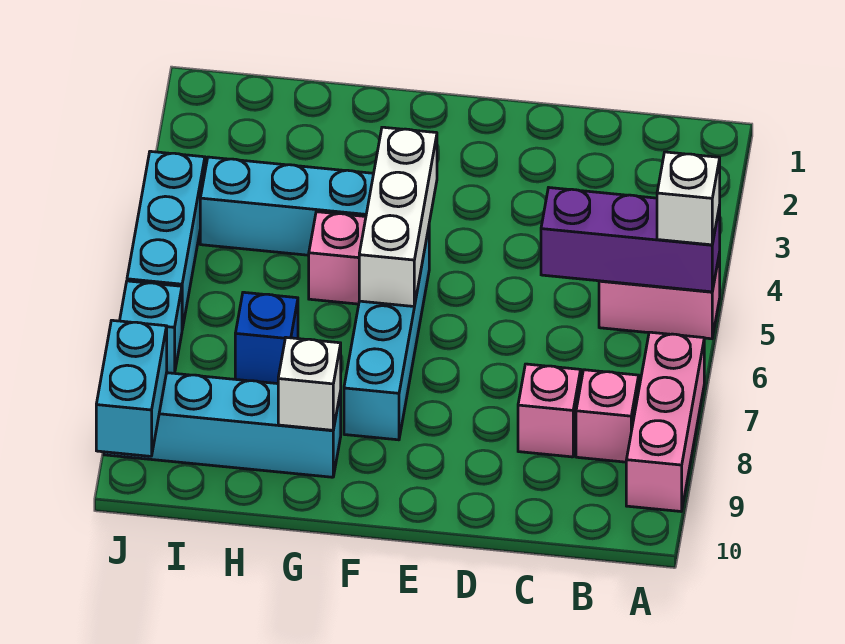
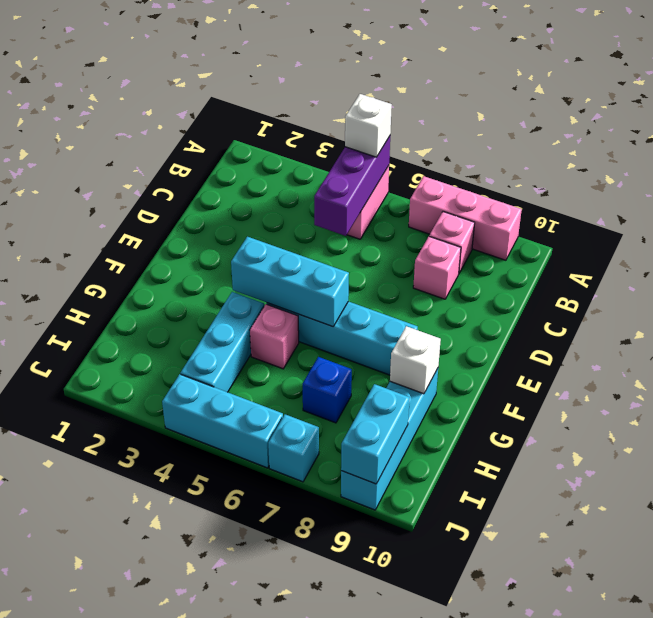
white brick F4:F6 level 2 -> cyan brick F4:F6 level 2
cyan brick J9:J10 level 2 -> cyan brick I9:J9 level 2

